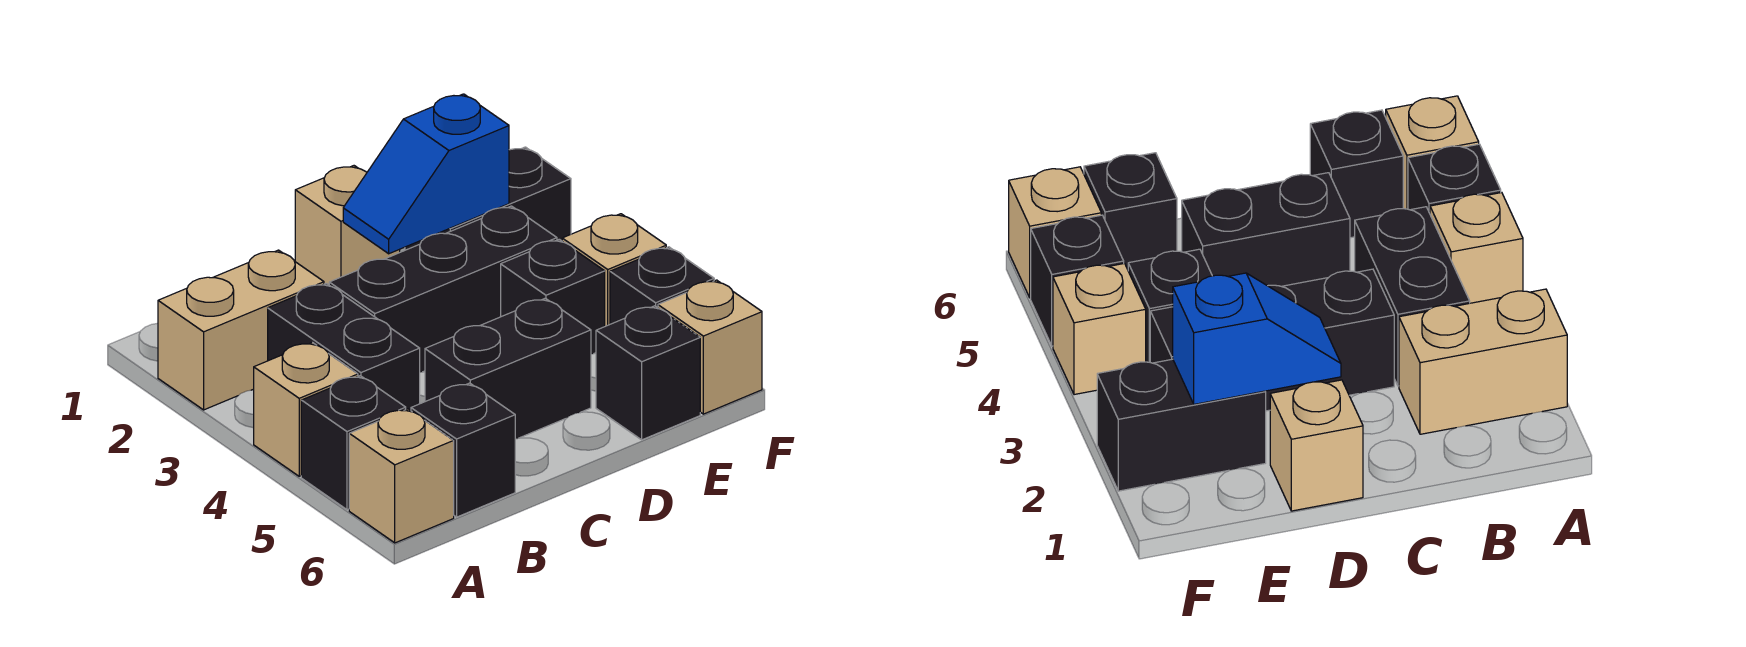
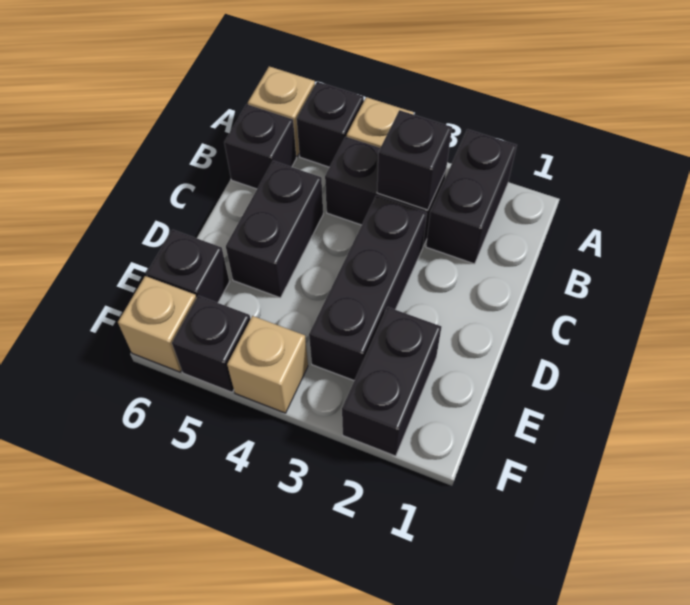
tan brick A2:B2 level 1 -> black brick A2:B2 level 1
tan brick D1 level 1 -> none
blue slope D2:E2 level 2 top E -> none
black brick E4 level 1 -> black brick B3 level 2

